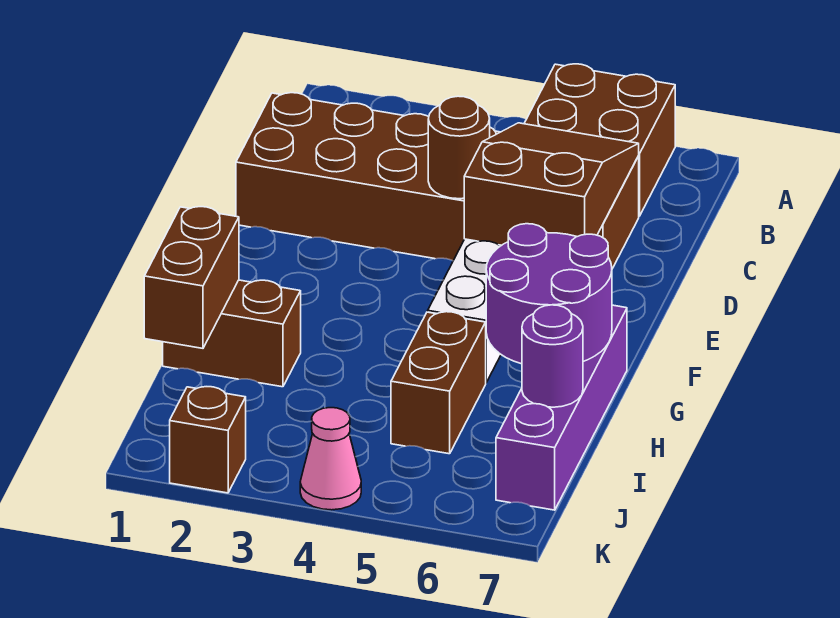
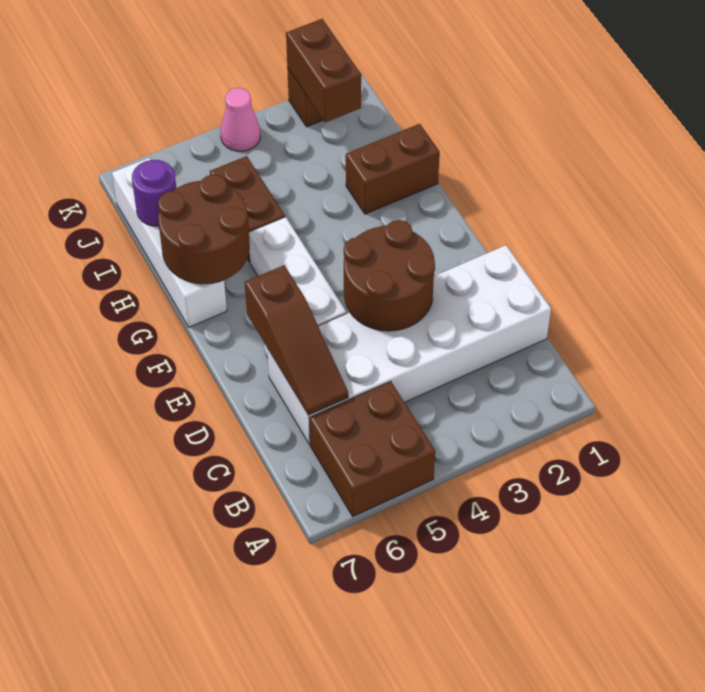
brown brick C1:D6 level 1 -> white brick C1:D6 level 1
brown slope C5:E6 level 2 top E -> brown slope C6:E6 level 2 top E
brown round brick D4 level 2 -> brown round brick D3:E4 level 2
purple round brick G6:H7 level 2 -> brown round brick G6:H7 level 2
purple brick G7:J7 level 1 -> white brick G7:J7 level 1
brown brick H1:I1 level 2 -> brown brick J2:K2 level 2

